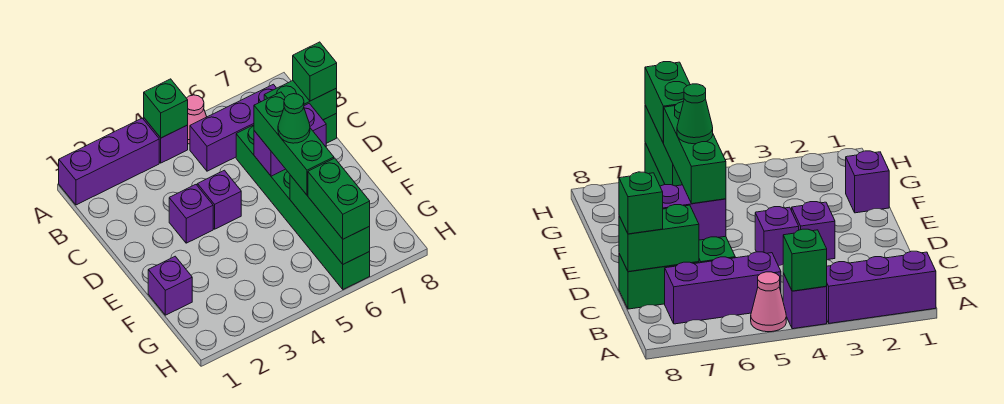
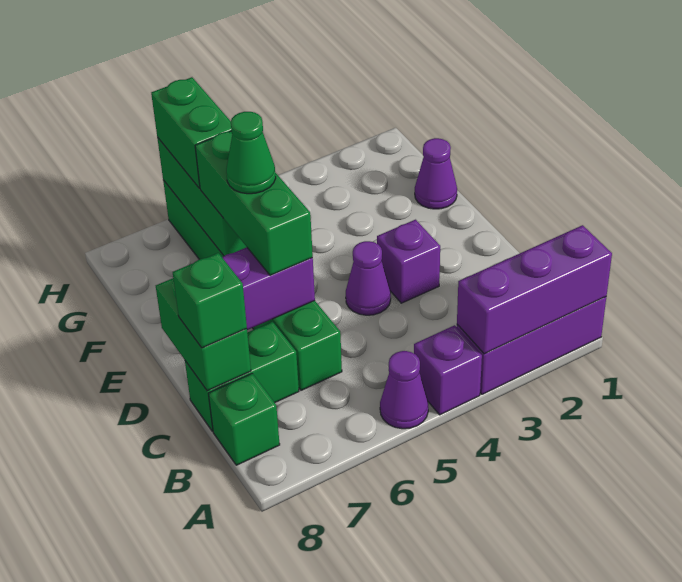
green brick A4 level 2 -> green brick B8 level 1
pink cone A5 level 1 -> purple cone A5 level 1
purple brick B5:B7 level 1 -> purple brick A1:A3 level 2
green brick C7:C8 level 2 -> green brick C8:D8 level 2
purple brick D4 level 1 -> purple cone D4 level 1
purple brick F1 level 1 -> purple cone F1 level 1

